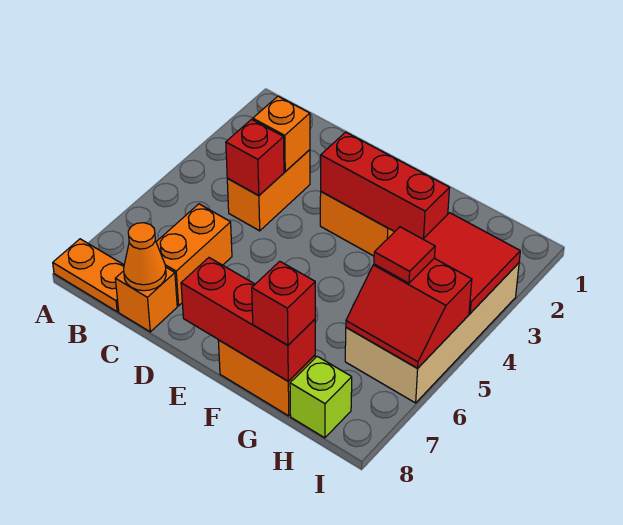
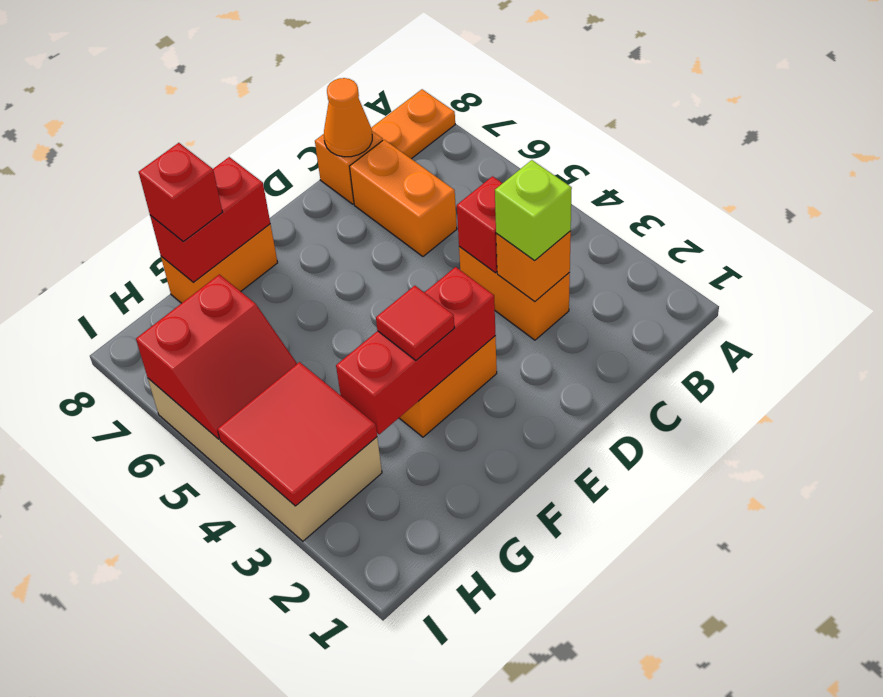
red brick E8:G8 level 2 -> red brick F8:G8 level 2
red slope H5:I6 level 2 top 5 -> red slope H5:I6 level 2 top 6
red tile H5 level 3 -> red tile F3 level 3
lime brick H8 level 1 -> lime brick C3 level 3

